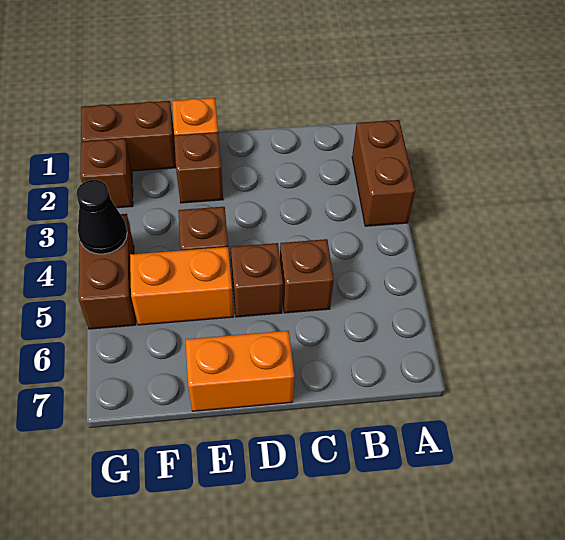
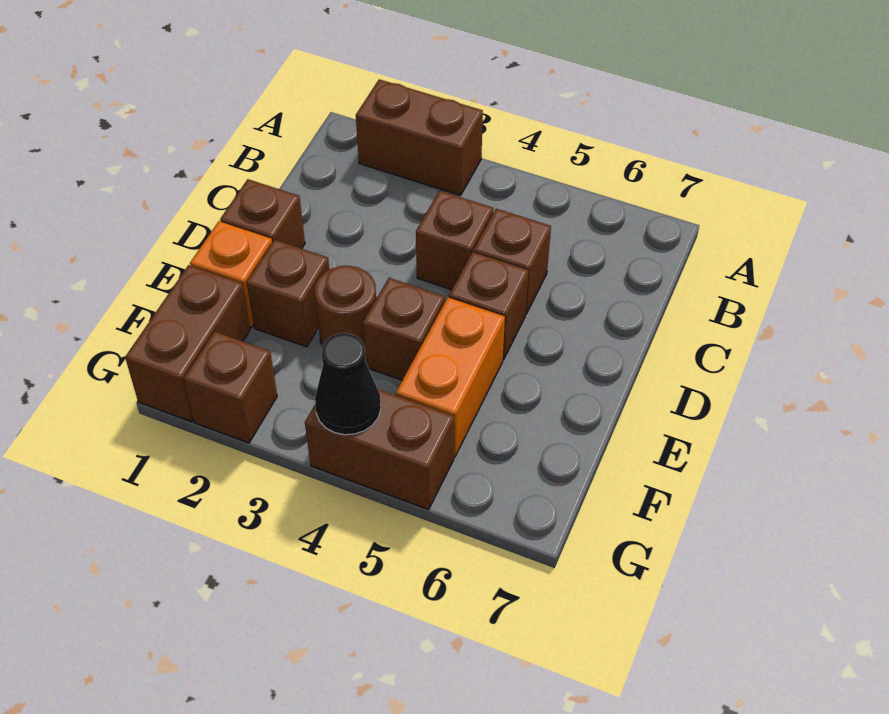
none -> brown brick C4 level 1
none -> brown brick D1 level 1
orange brick D7:E7 level 1 -> none
none -> brown round brick E3 level 1

